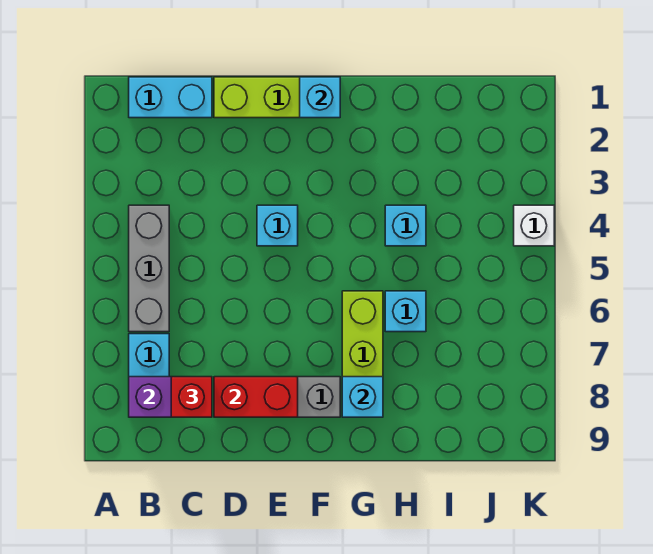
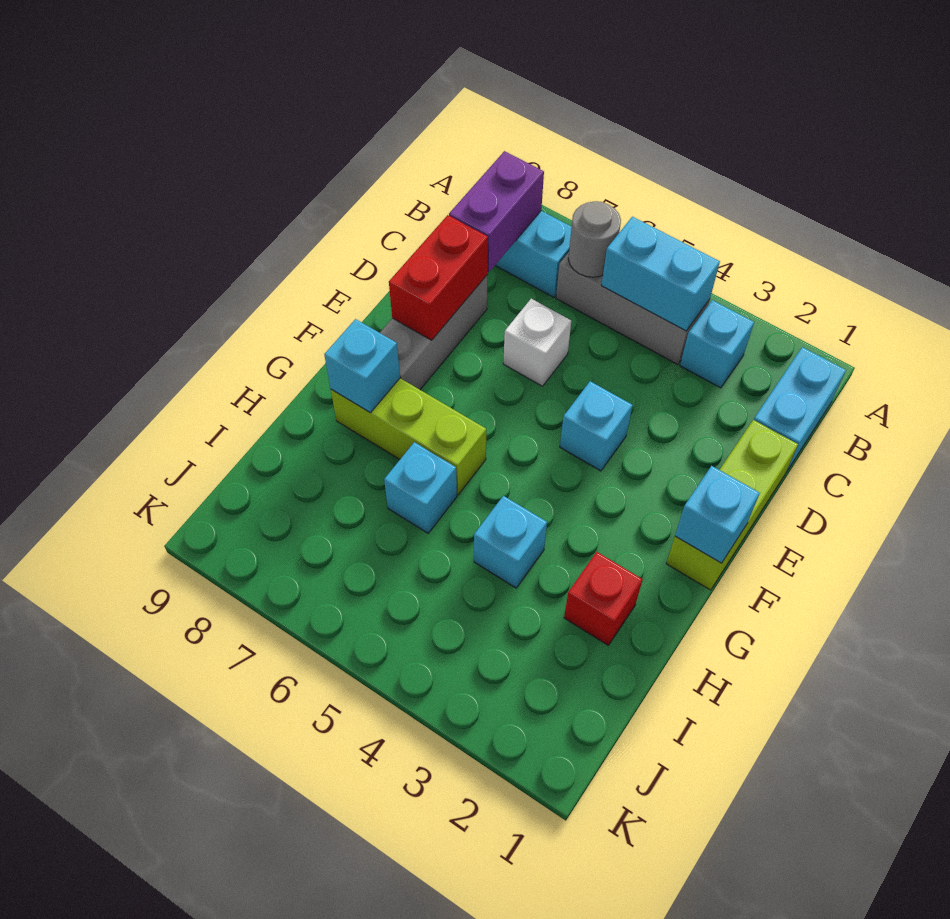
none -> cyan brick B3 level 1
none -> cyan brick B4:B5 level 2
none -> grey round brick B6 level 2
red brick C8 level 3 -> red brick H2 level 1
white brick K4 level 1 -> white brick D6 level 1

